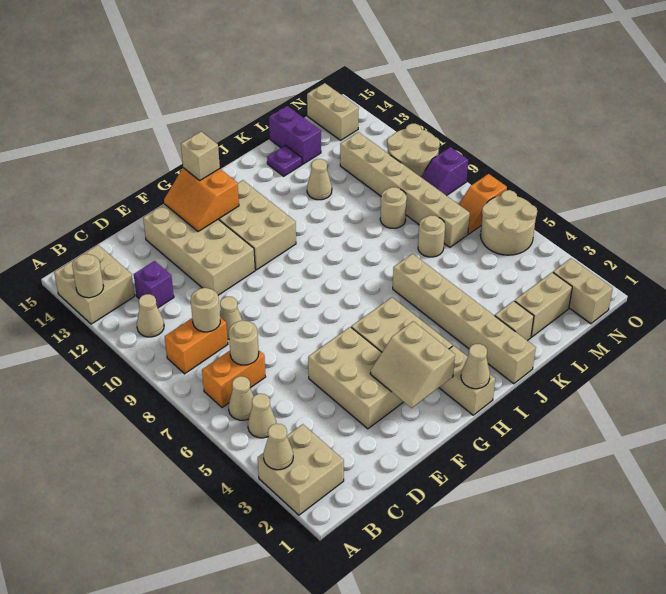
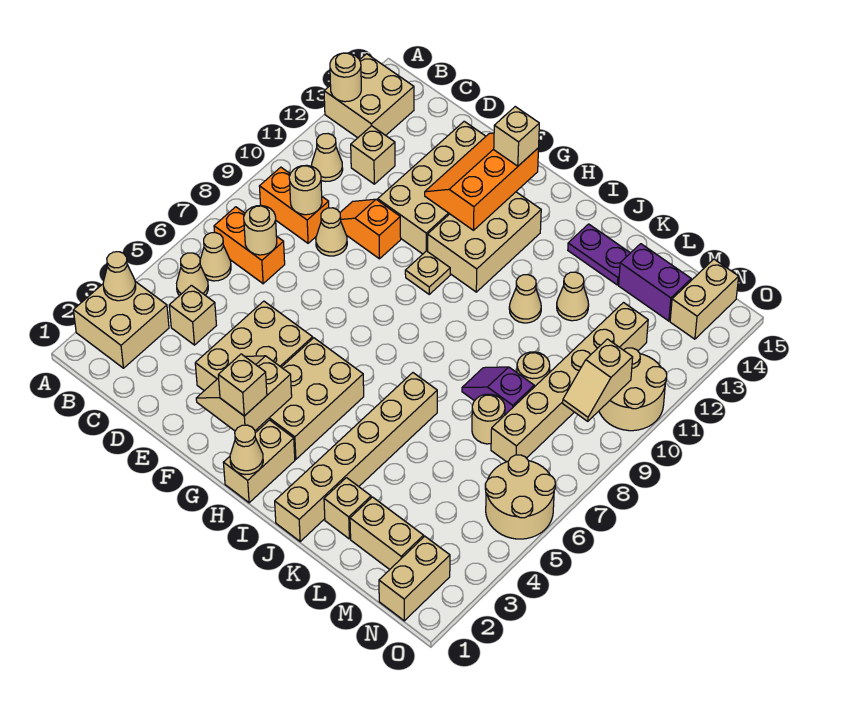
none -> tan brick C4 level 1
purple brick C12 level 1 -> tan brick C12 level 1
orange slope F13:G14 level 2 top G -> orange slope F12:G14 level 2 top G
none -> tan brick G2 level 3
none -> tan plate G10 level 1
none -> tan cone J11 level 1
purple plate K14 level 1 -> purple plate J14:K14 level 1
purple brick L14:L15 level 1 -> purple brick L14:M14 level 1
orange slope N7:O7 level 1 top O -> orange slope D10:E10 level 1 top E
purple slope N9:O9 level 1 top O -> purple slope K8:L8 level 1 top L
none -> tan slope N9:N10 level 2 top 10

